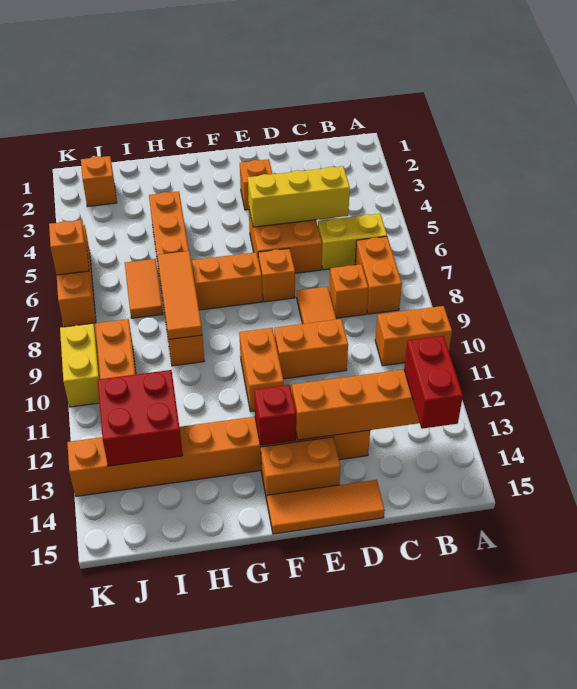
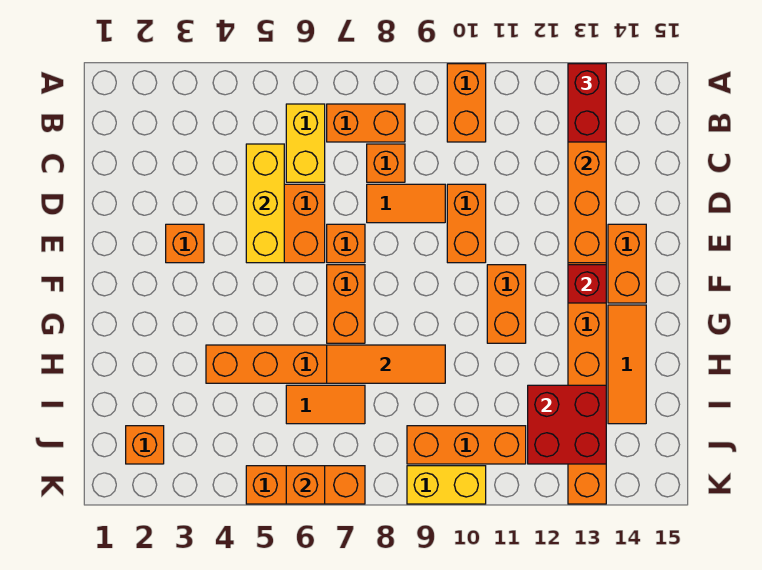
red brick B13:B14 level 3 -> red brick A13:B13 level 3
orange tile D15:F15 level 1 -> orange tile G14:I14 level 1
orange brick F10:F11 level 1 -> orange brick F11:G11 level 1

